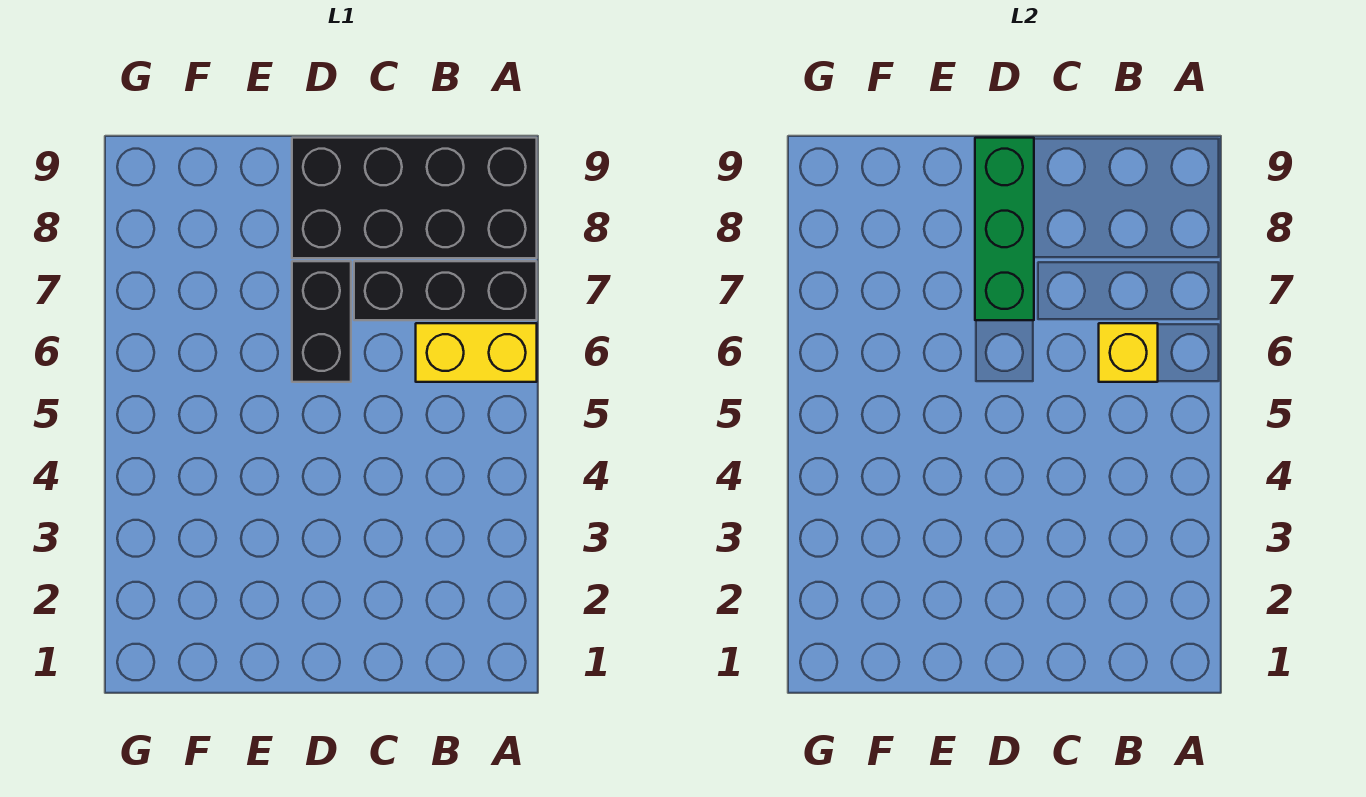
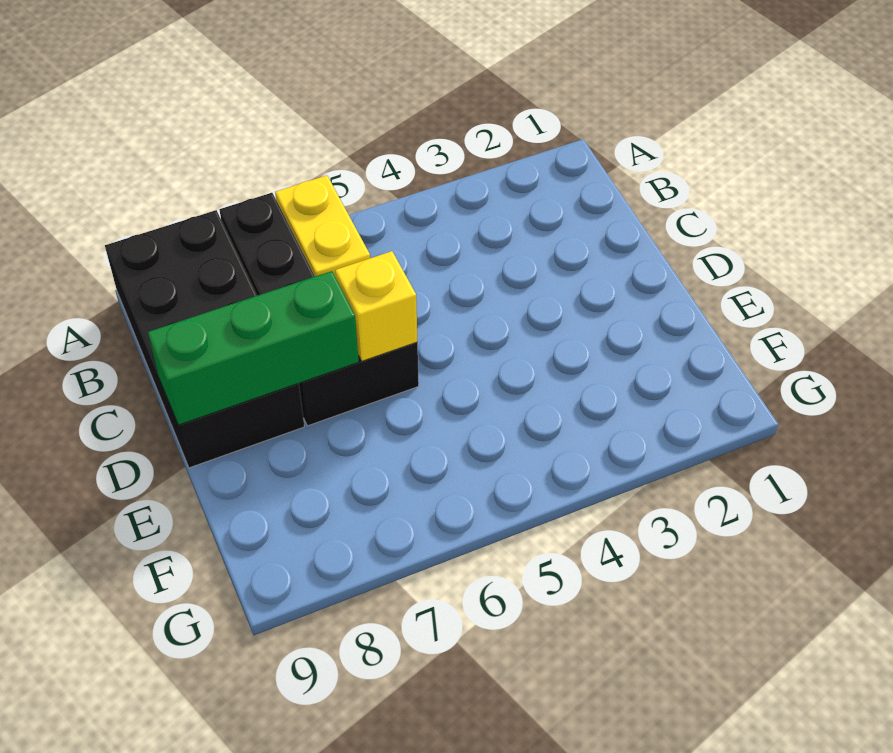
yellow brick B6 level 2 -> yellow brick D6 level 2

